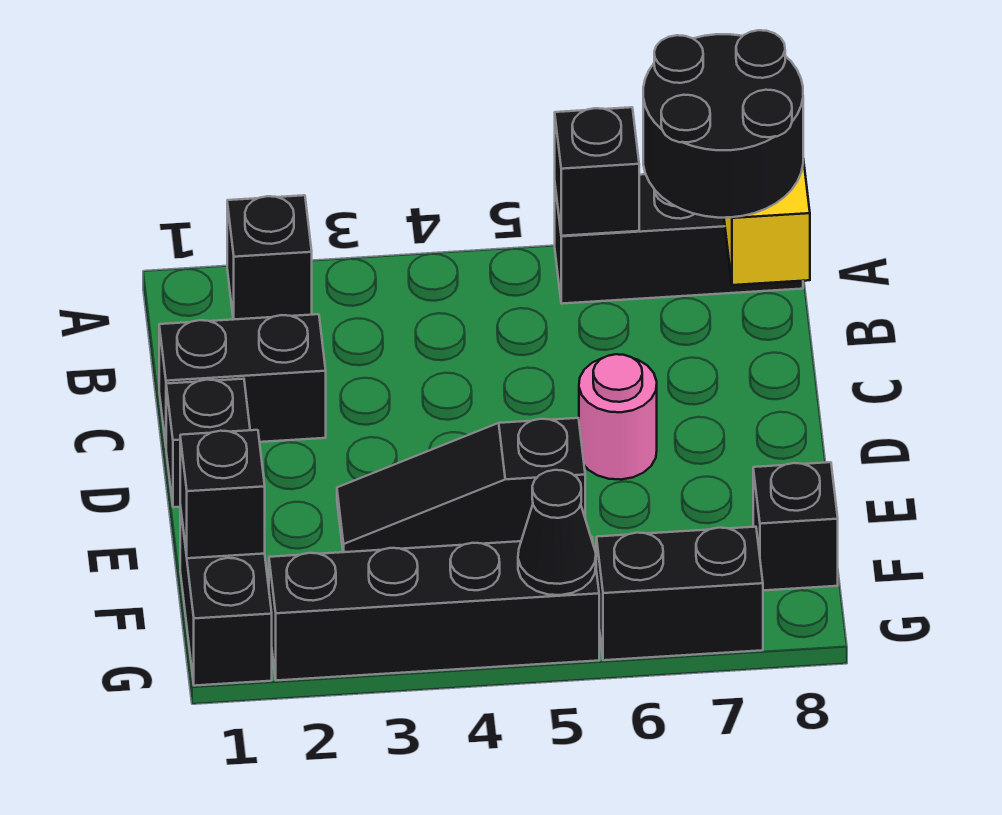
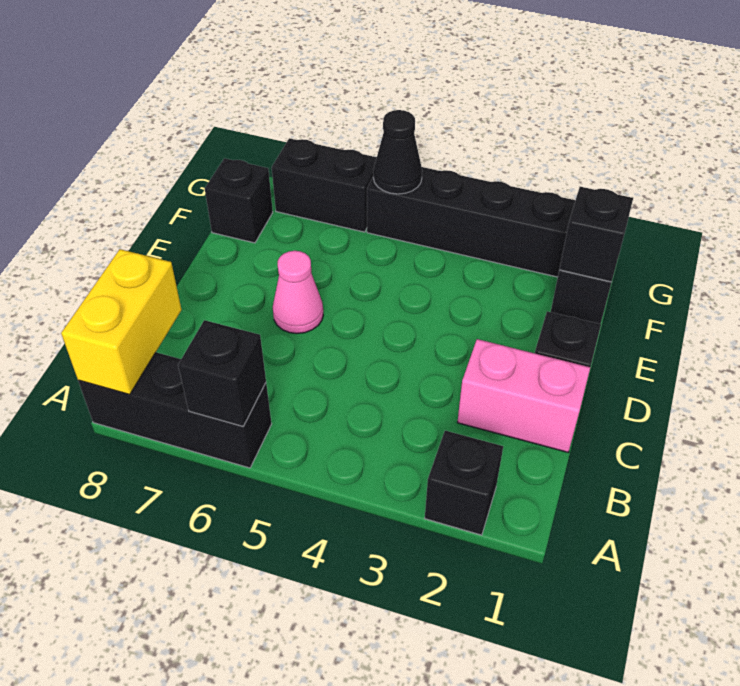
black round brick A7:B8 level 3 -> none
black brick C1:C2 level 1 -> pink brick C1:C2 level 1
pink round brick D6 level 1 -> pink cone D6 level 1
black slope E3:E5 level 1 top 5 -> none

